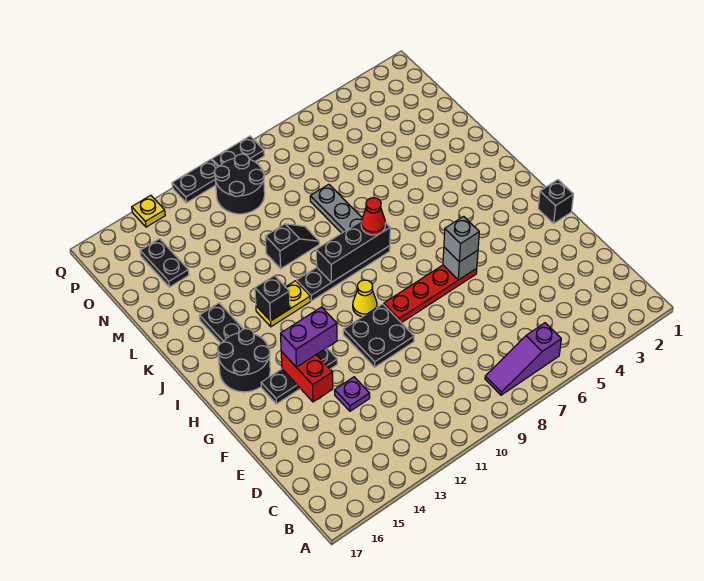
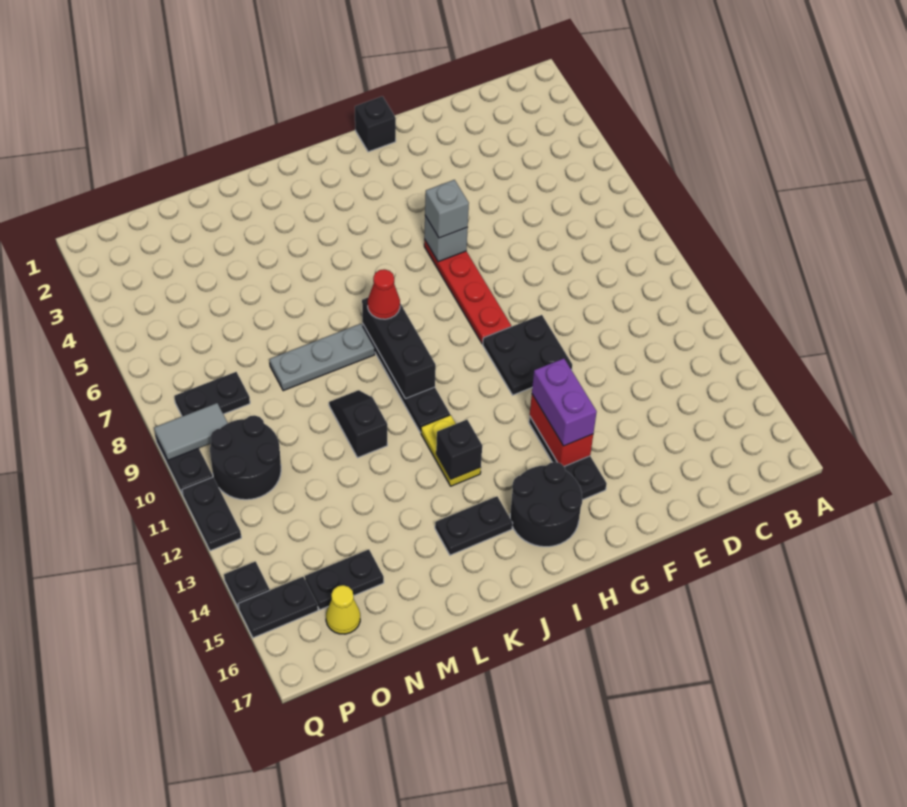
purple slope B6:B8 level 1 top 6 -> none
purple plate E13 level 1 -> none
red brick F14:G14 level 2 -> red brick G13:G14 level 2
yellow cone H10 level 1 -> yellow cone O16 level 1
none -> black plate O8:P8 level 1
none -> grey tile P9:Q9 level 2
none -> black plate P15:Q15 level 1
yellow plate Q14 level 1 -> black plate Q14 level 1

